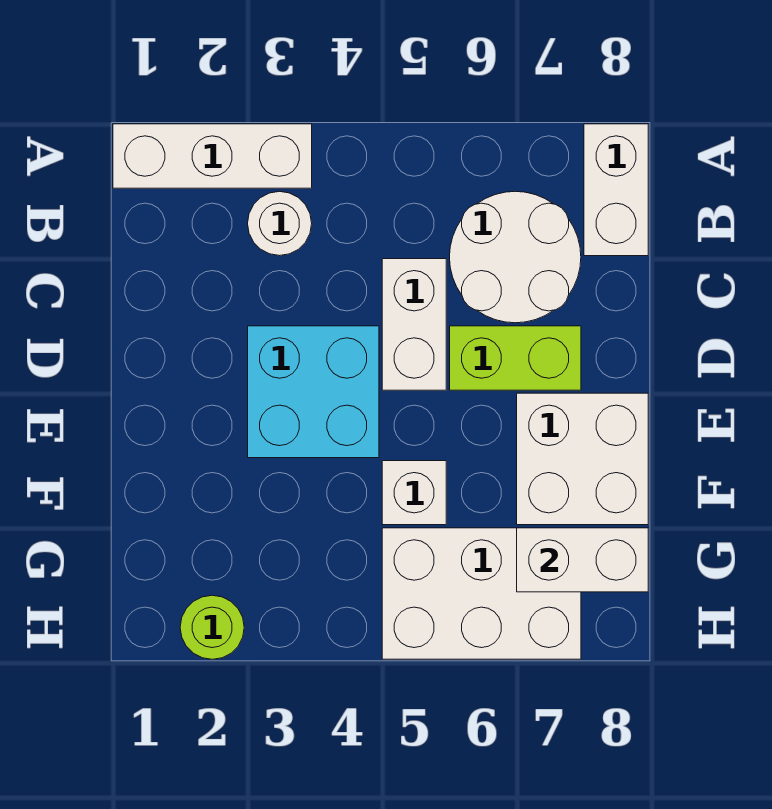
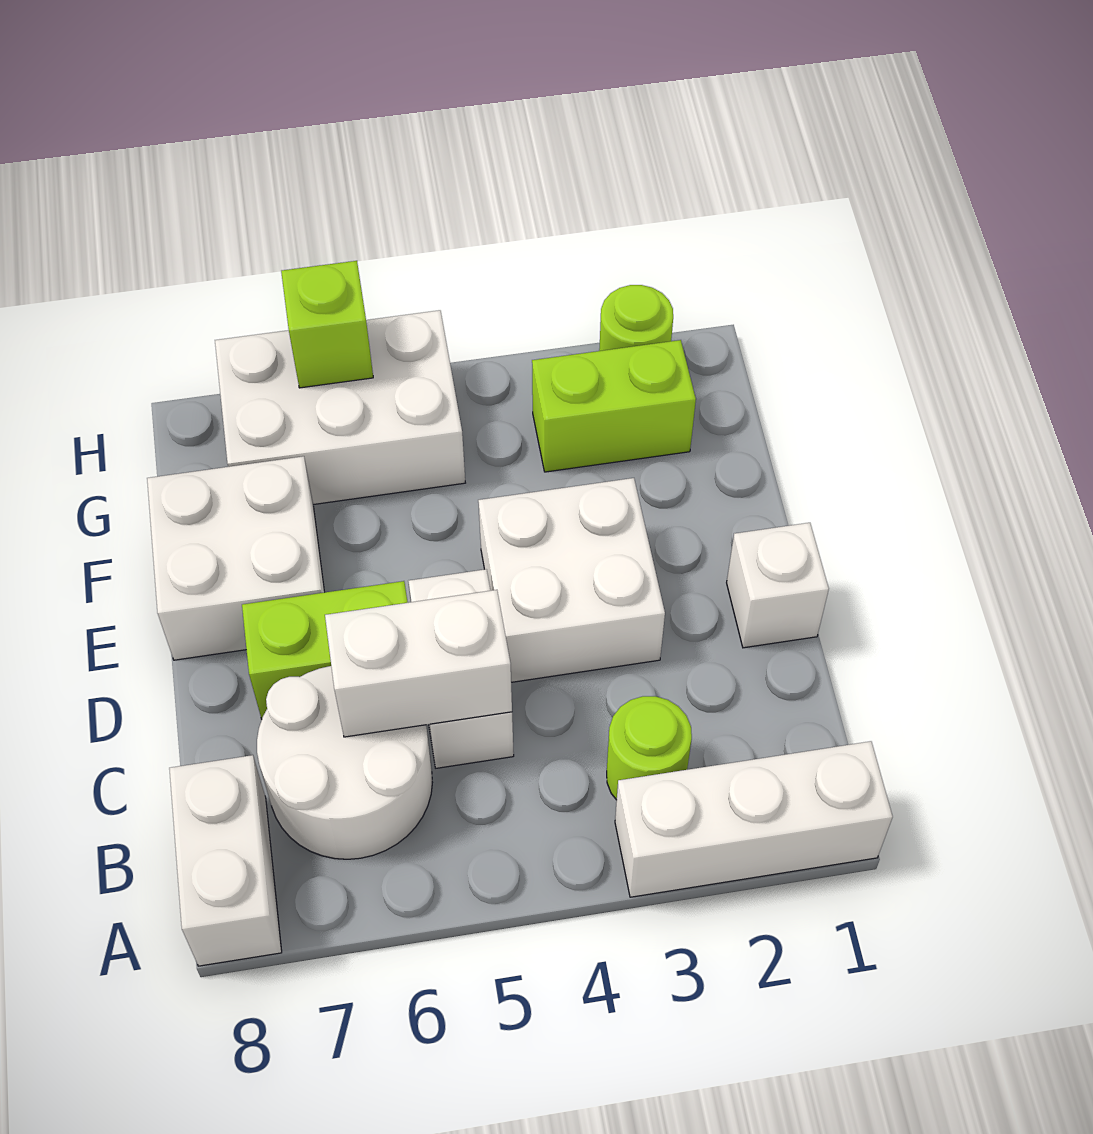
white round brick B3 level 1 -> lime round brick B3 level 1
cyan brick D3:E4 level 1 -> white brick D3:E4 level 1
white brick F5 level 1 -> white brick D1 level 1
none -> lime brick G2:G3 level 1
white brick G7:G8 level 2 -> white brick C5:C6 level 2
none -> lime brick H6 level 2

